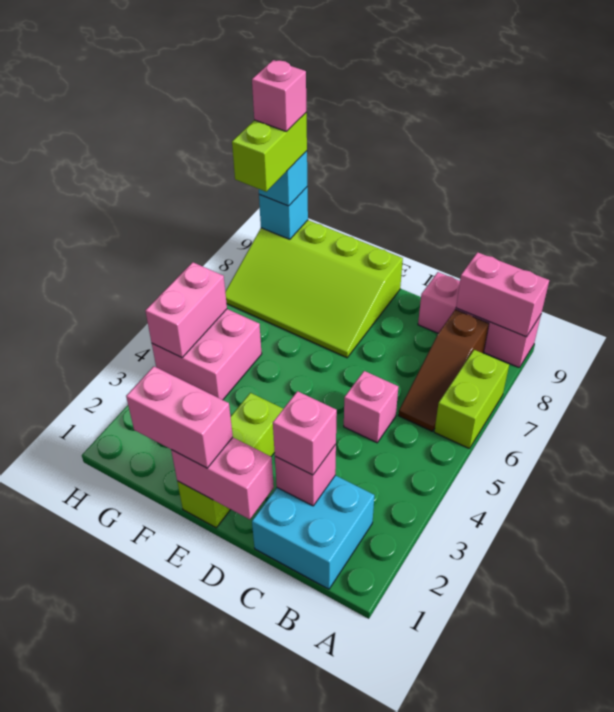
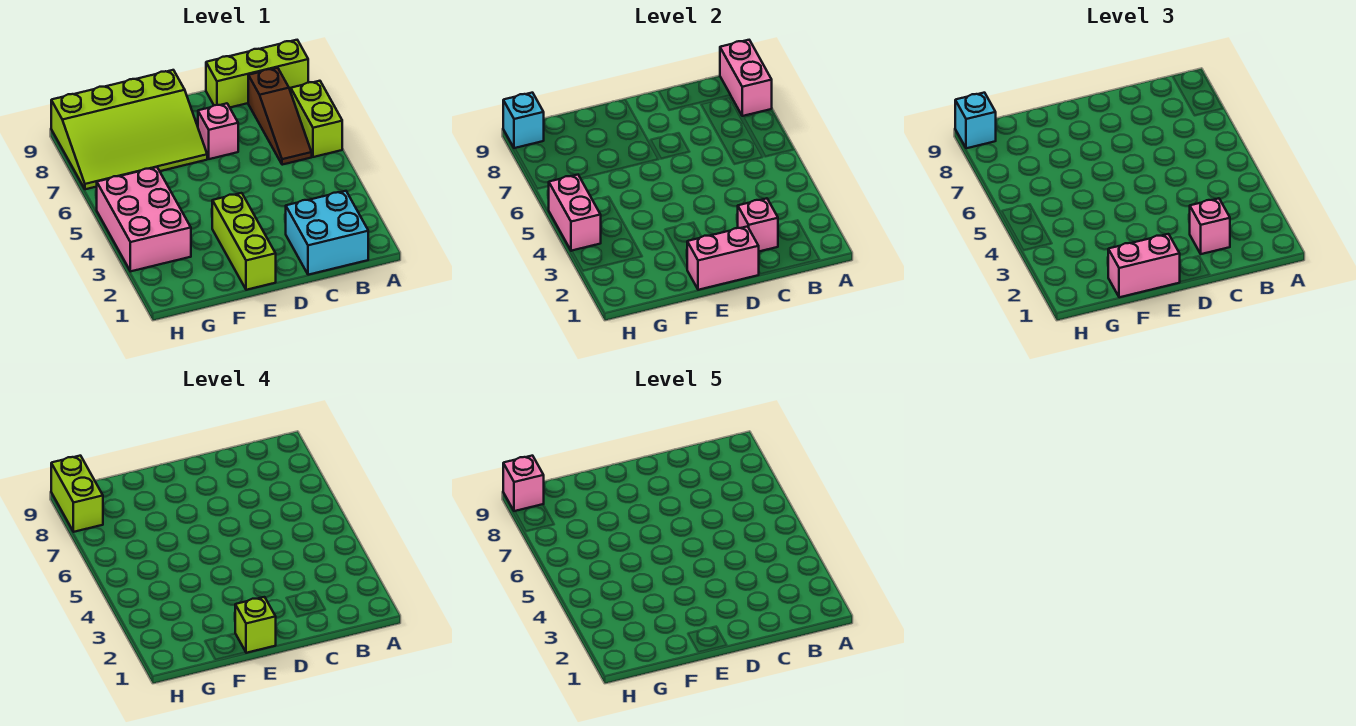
pink brick A9:C9 level 1 -> lime brick A9:C9 level 1
pink brick A9:B9 level 2 -> pink brick A8:A9 level 2
pink brick C5 level 1 -> pink brick D7 level 1
none -> lime brick E1 level 4
pink brick G4:H5 level 1 -> pink brick G3:H5 level 1

